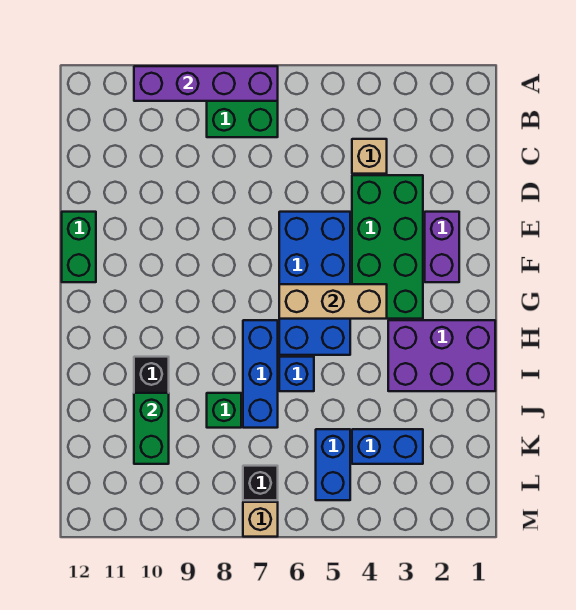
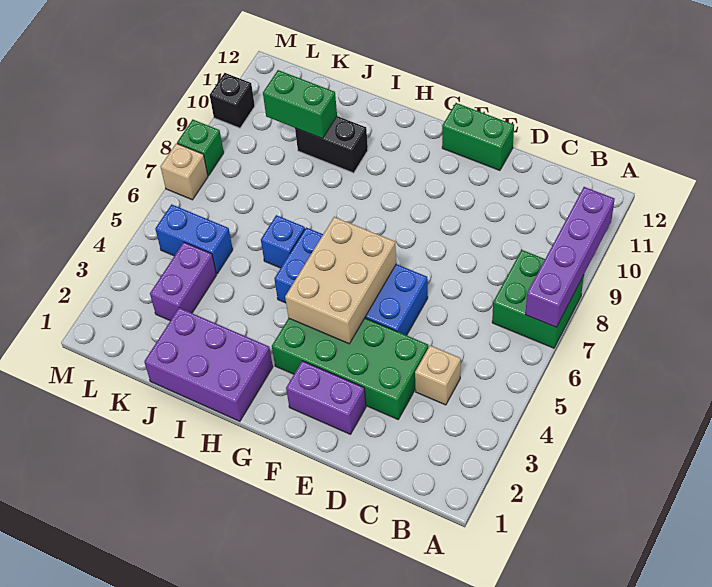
tan brick G4:G6 level 2 -> tan brick F4:G6 level 2
purple brick H1:I3 level 1 -> purple brick H1:J2 level 1
blue brick H7:J7 level 1 -> none
green brick J8 level 1 -> green brick M8 level 1
blue brick K3:K4 level 1 -> purple brick K3:K4 level 1
black brick L7 level 1 -> black brick M10 level 1

